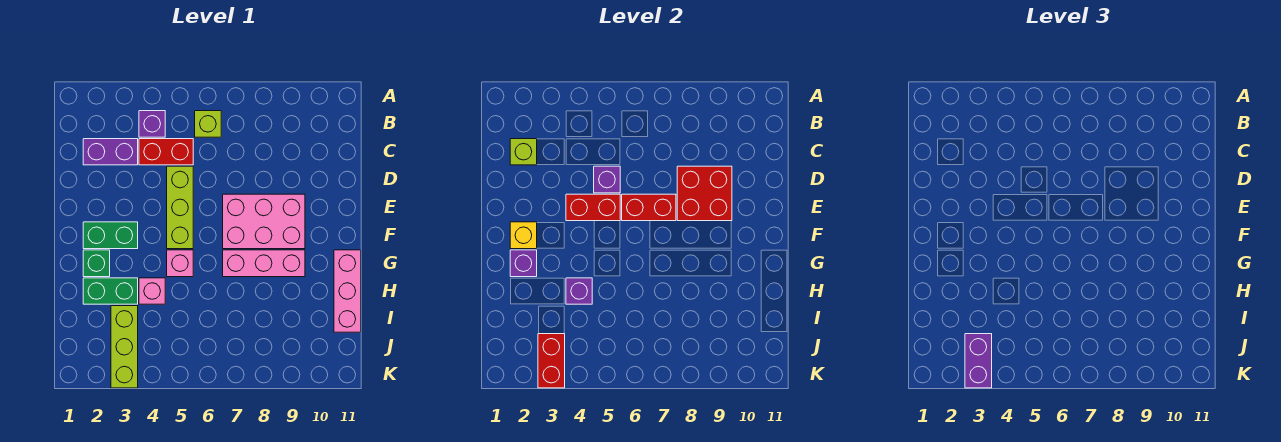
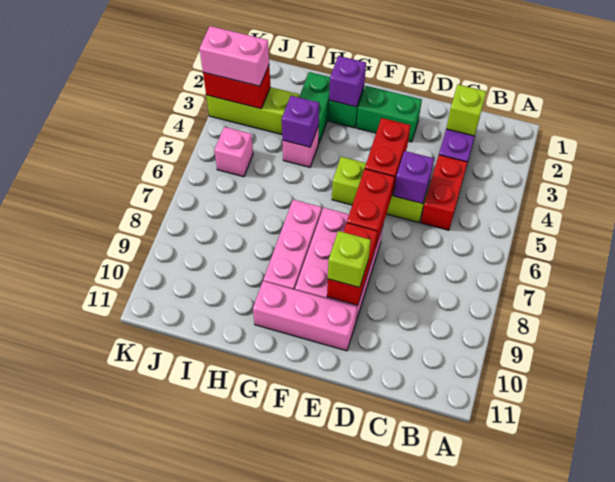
purple brick B4 level 1 -> none
lime brick B6 level 1 -> lime brick E9 level 3
red brick D8:E9 level 2 -> red brick E8:E9 level 2
green brick F2:F3 level 1 -> green brick E2:F2 level 1
yellow brick F2 level 2 -> none
pink brick G5 level 1 -> pink brick J5 level 1
pink brick G11:I11 level 1 -> pink brick E10:G10 level 1
purple brick J3:K3 level 3 -> pink brick J3:K3 level 3

